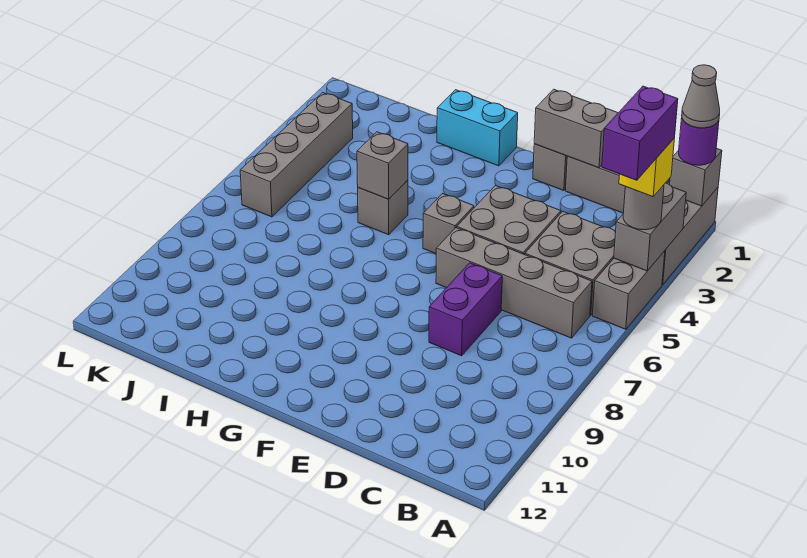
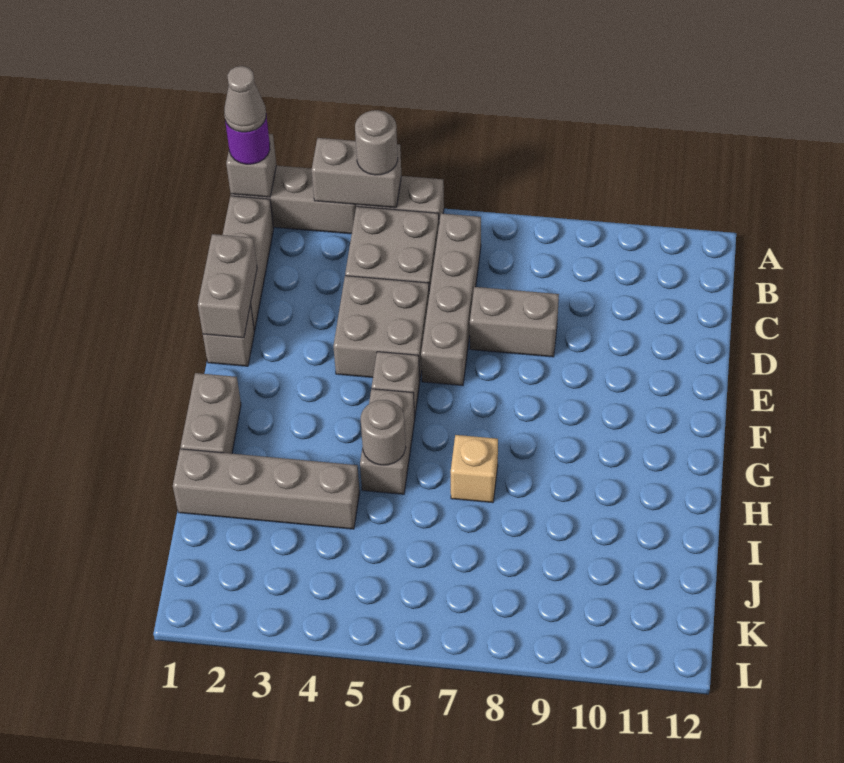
yellow brick A4 level 4 -> none
purple brick A4:A5 level 5 -> none
purple brick D7:D8 level 1 -> grey brick D7:D8 level 1
cyan brick G1:H1 level 1 -> grey brick G1:H1 level 1
grey brick H5 level 1 -> grey brick G5:H5 level 1
grey brick H5 level 2 -> grey round brick H5 level 2
none -> tan brick H7 level 1
grey brick K3:K6 level 1 -> grey brick I1:I4 level 1

